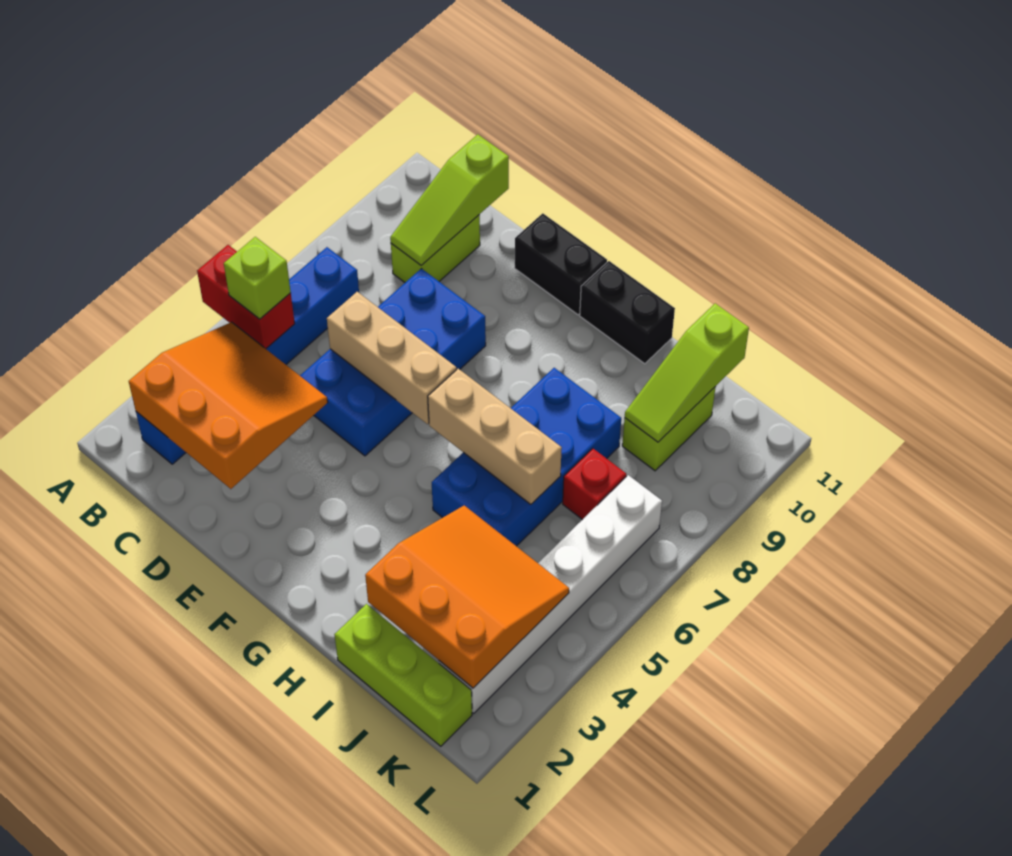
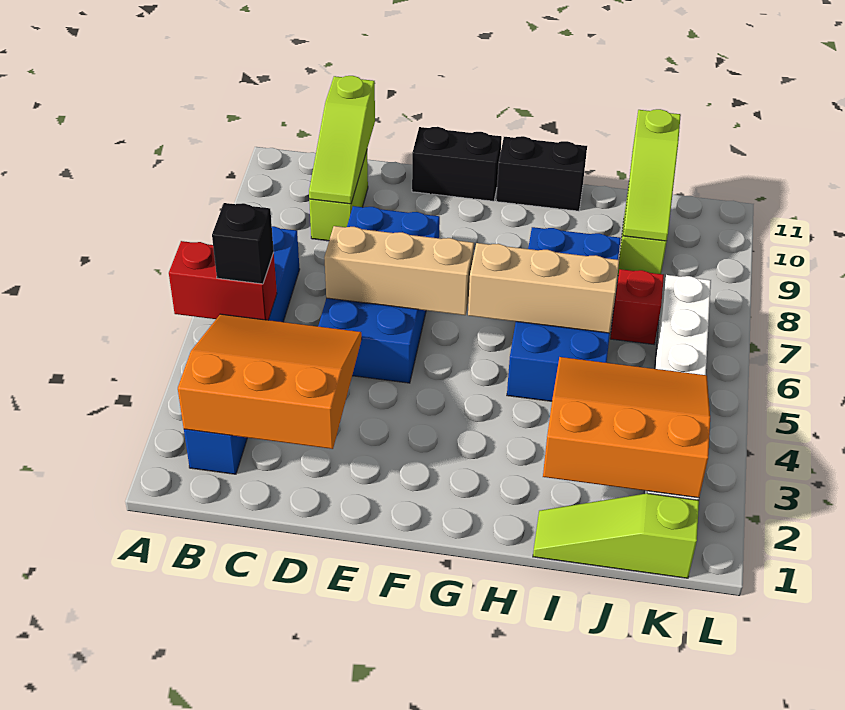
lime brick B5 level 3 -> black brick B5 level 3
lime brick I1:K1 level 1 -> lime slope I1:K1 level 1 top K

